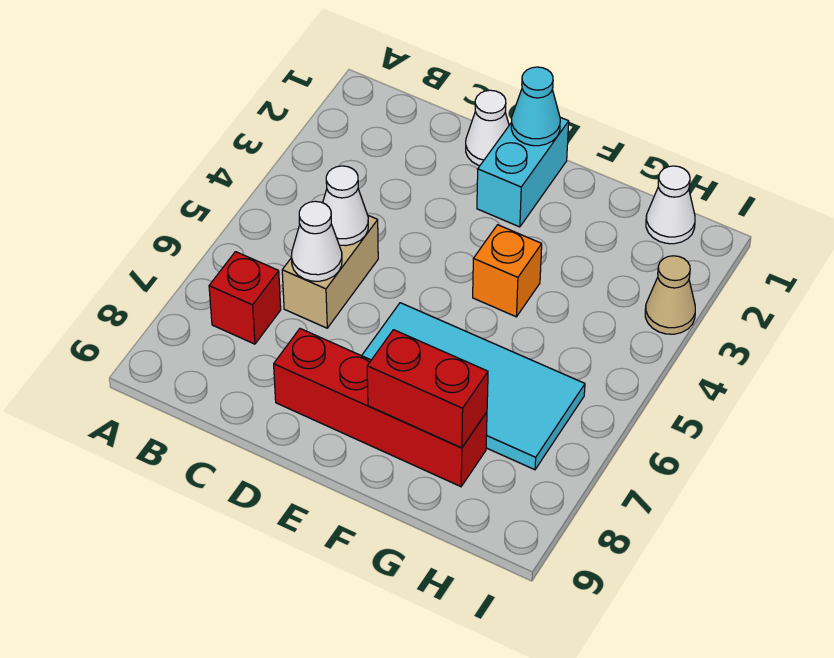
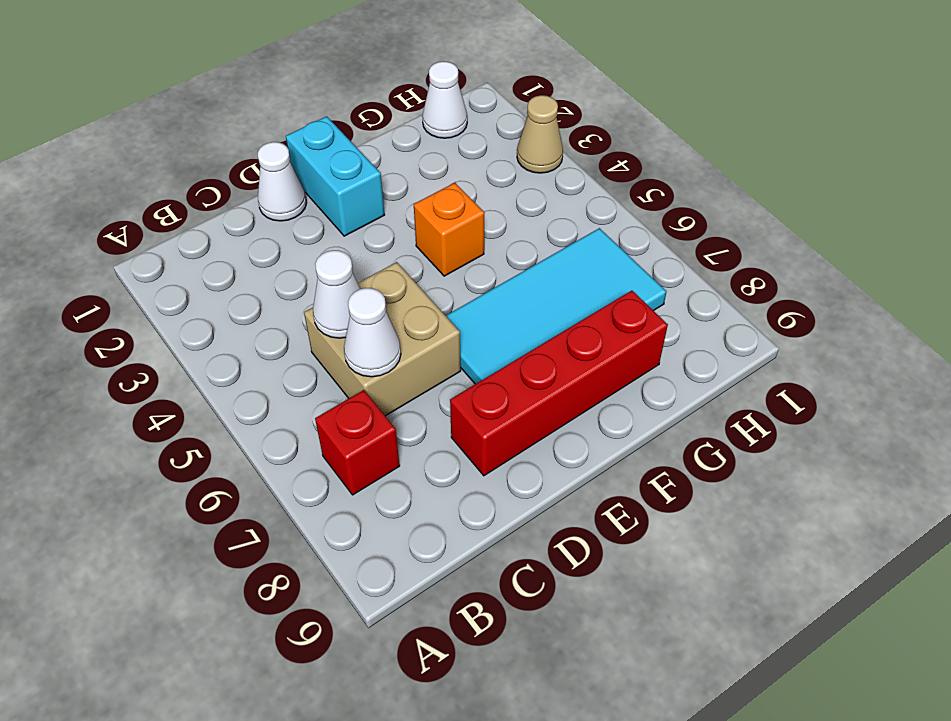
tan brick C5:C6 level 1 -> tan brick C5:D6 level 1
cyan cone E1 level 2 -> none
red brick F8:G8 level 2 -> none

